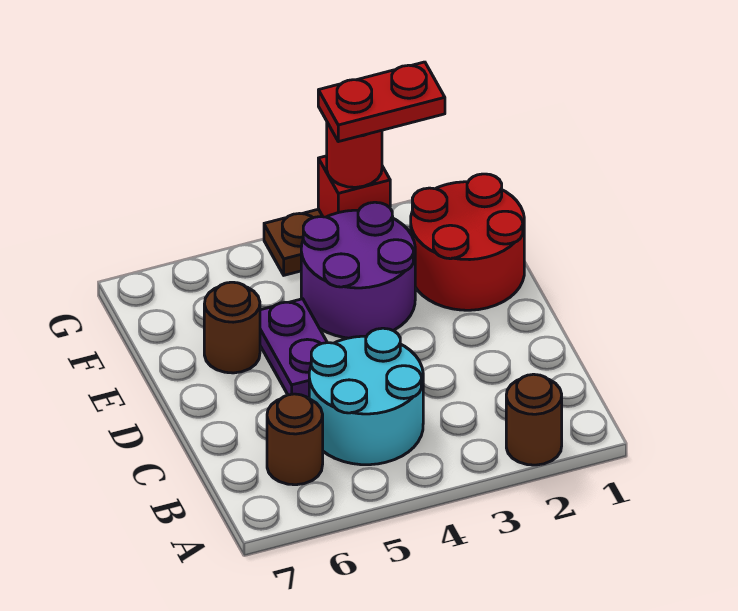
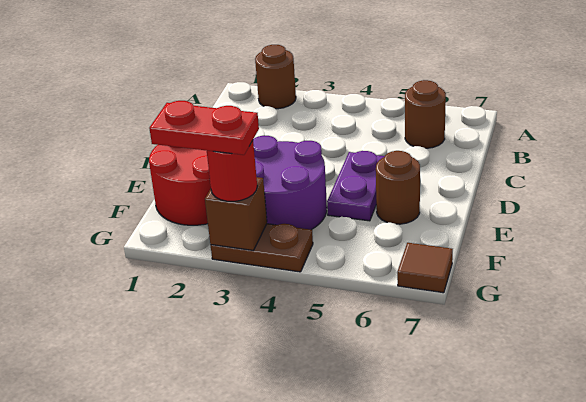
cyan round brick B4:C5 level 1 -> none
red brick G3 level 2 -> brown brick G3 level 2
none -> brown tile G7 level 1

